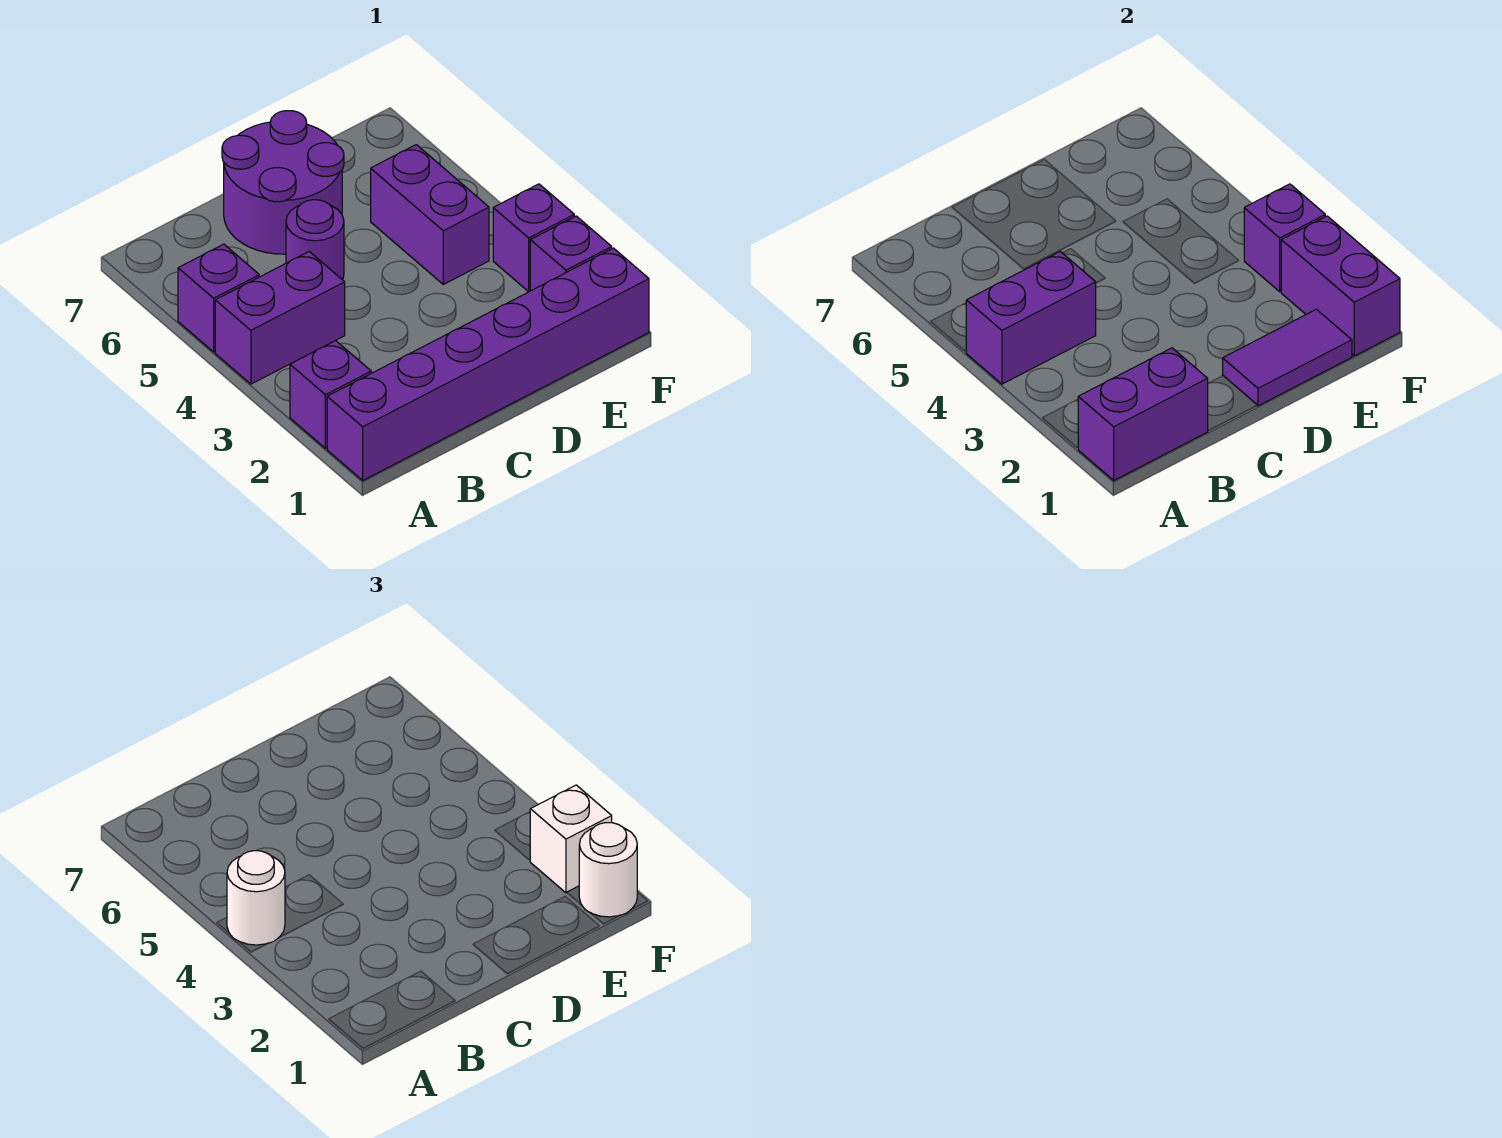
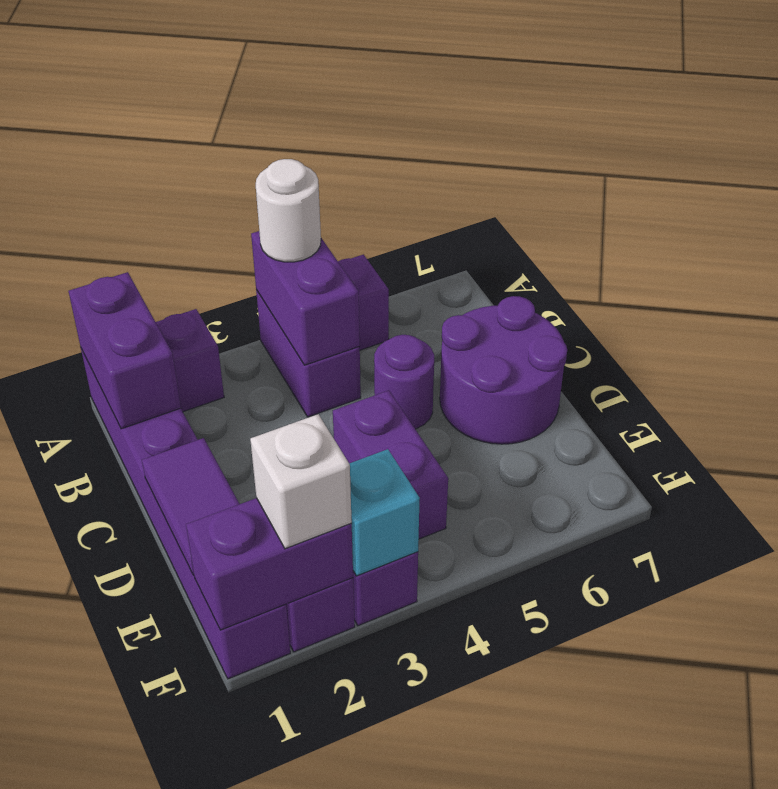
purple brick E4:E5 level 1 -> purple brick D4:E4 level 1
white round brick F1 level 3 -> none
purple brick F3 level 2 -> cyan brick F3 level 2

